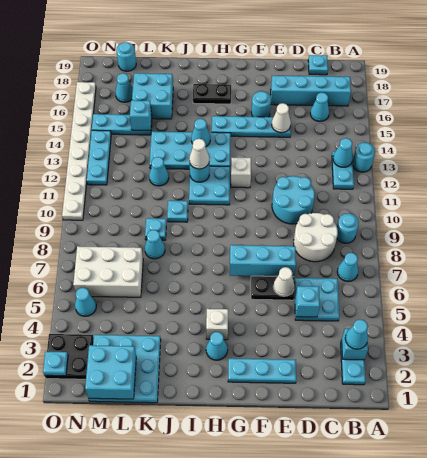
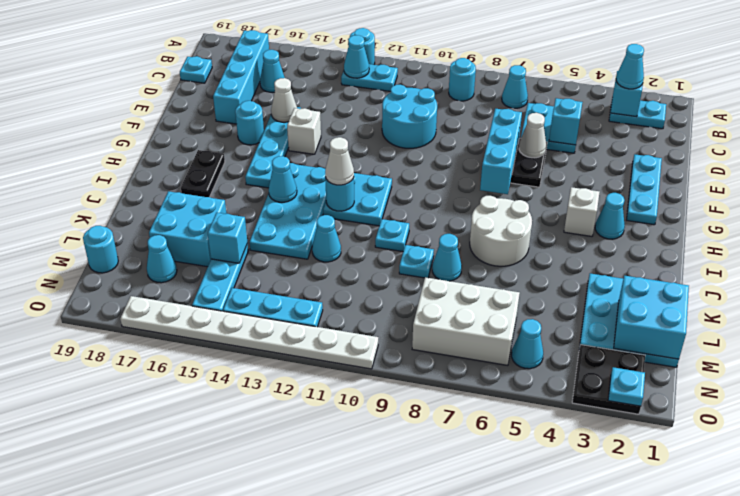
white round brick C8:D9 level 1 -> white round brick I6:J7 level 1
white brick G12 level 1 -> white brick F14 level 1
white brick L6:N7 level 1 -> white brick M6:N8 level 1

